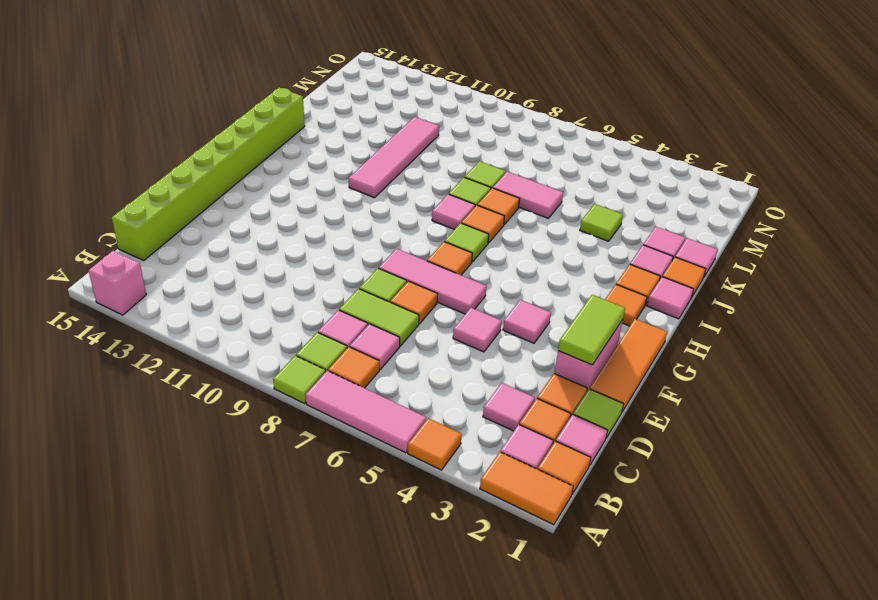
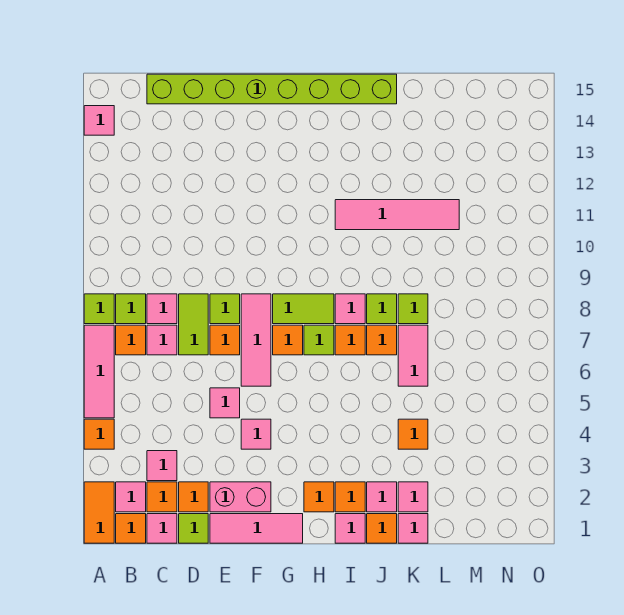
pink brick A14 level 1 -> pink tile A14 level 1
orange tile E1:G1 level 1 -> pink tile E1:G1 level 1
lime tile E2:F2 level 2 -> lime tile G8:H8 level 1
lime tile K4 level 1 -> orange tile K4 level 1

